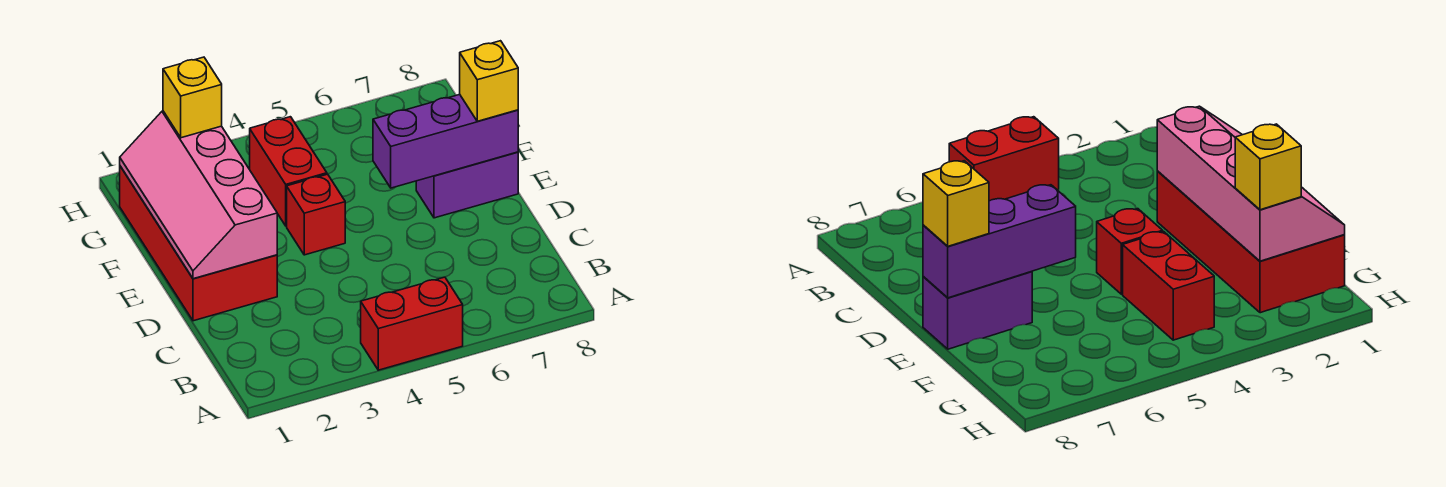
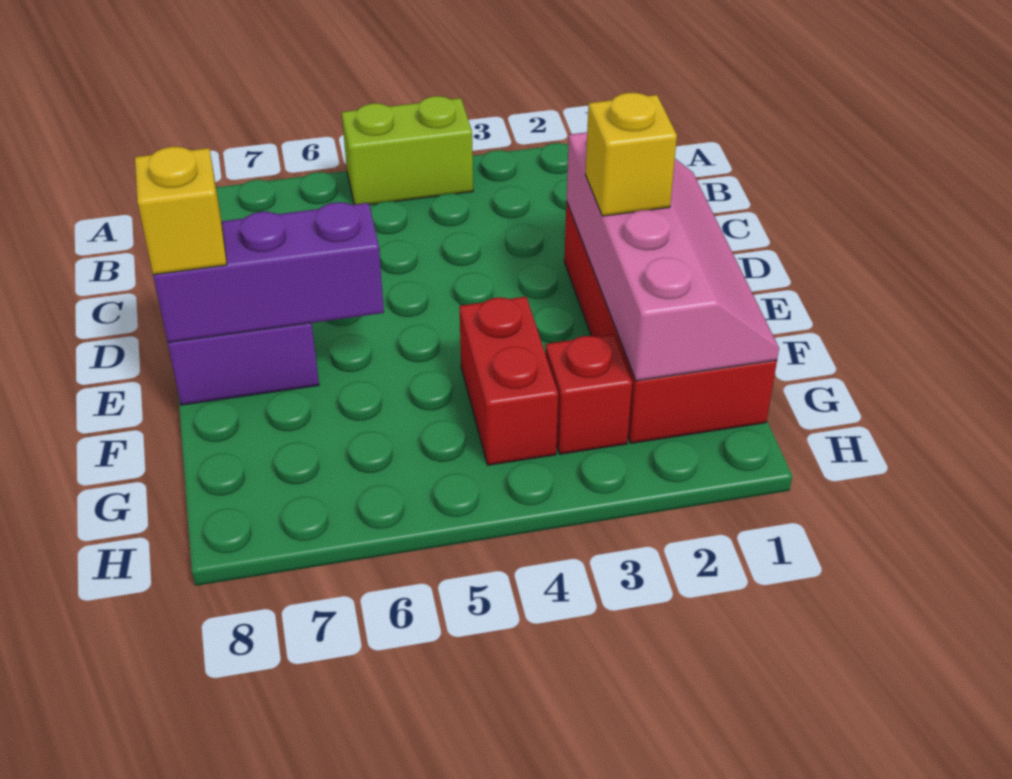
red brick A4:A5 level 1 -> lime brick A4:A5 level 1
red brick E4 level 1 -> red brick G3 level 1
yellow brick G2 level 3 -> yellow brick E2 level 3

